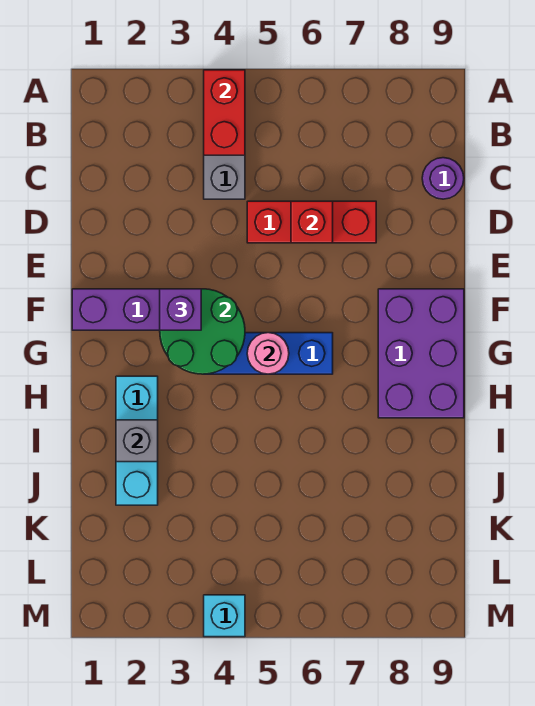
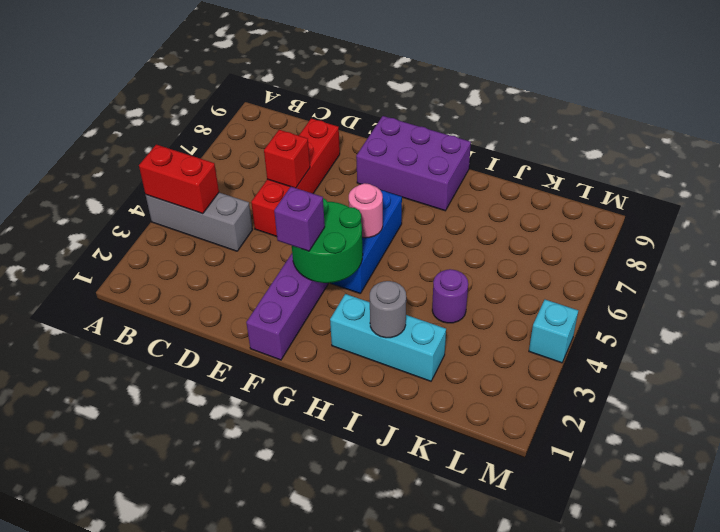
purple round brick C9 level 1 -> purple round brick J4 level 1
red brick D5:D7 level 1 -> red brick D5:D8 level 1
grey brick I2 level 2 -> grey round brick I2 level 2

